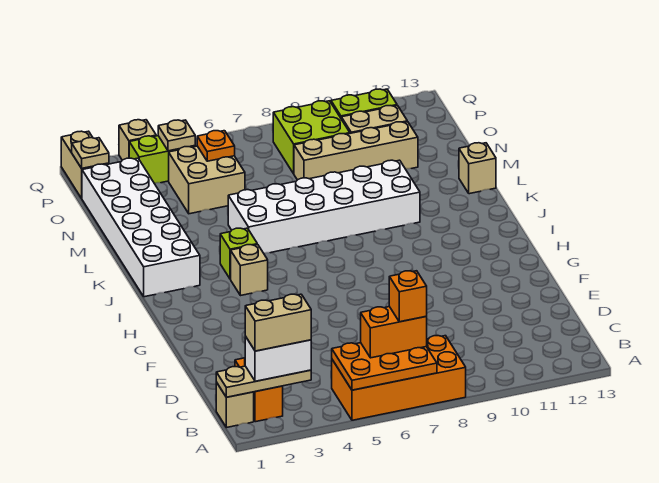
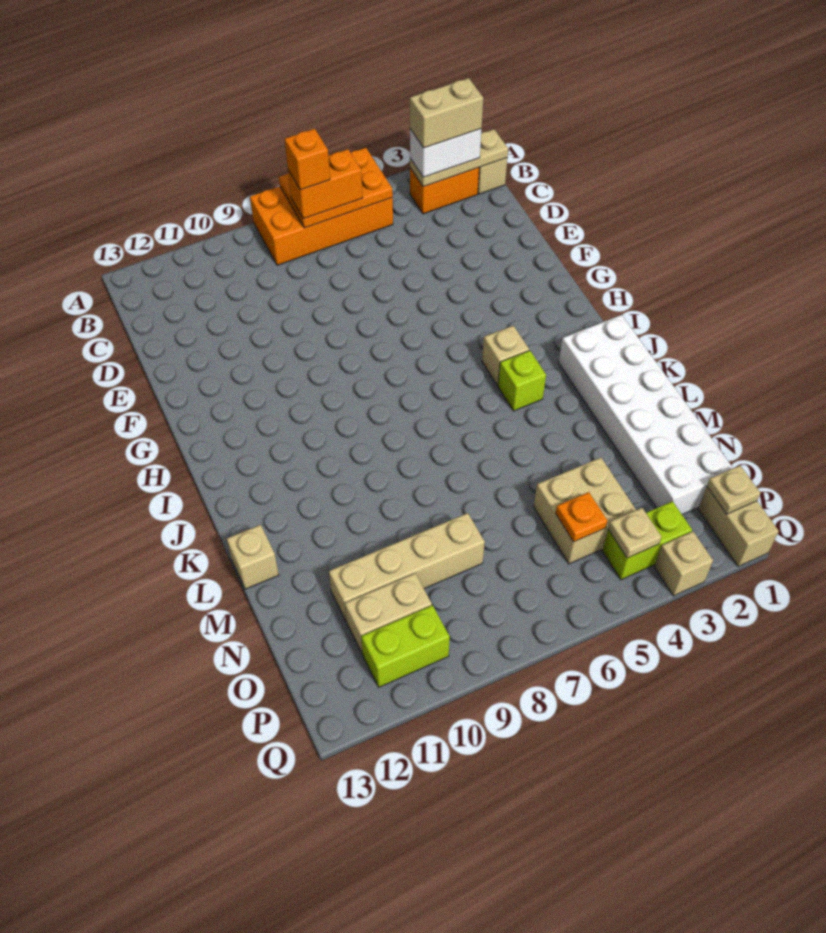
orange brick B2:C2 level 1 -> orange brick B2:B3 level 1
white brick K5:L10 level 1 -> none
lime brick O8:P9 level 1 -> none

